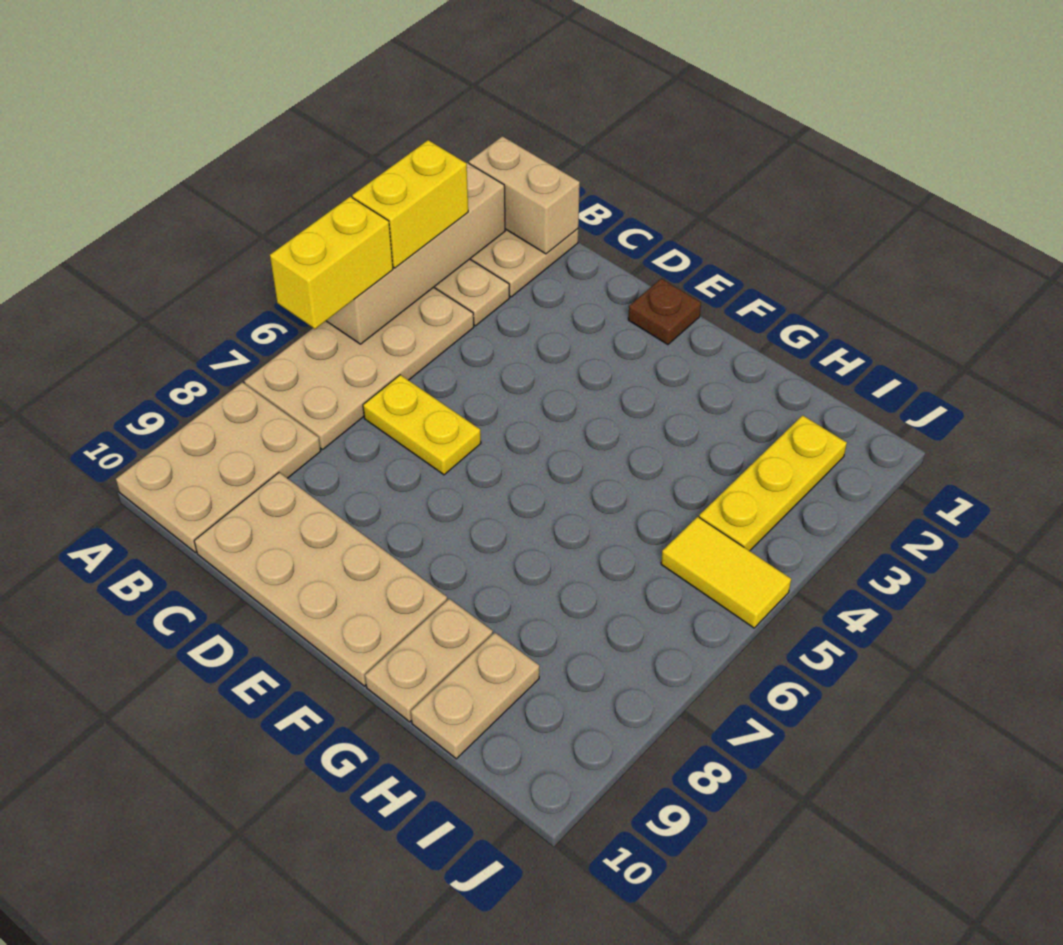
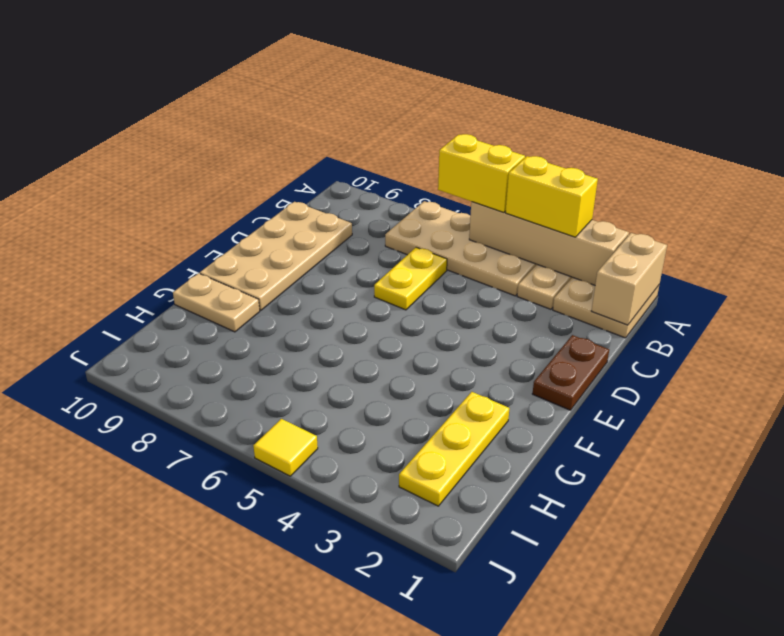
tan plate A8:B10 level 1 -> none
brown plate E1 level 1 -> brown plate D1:E1 level 1
tan plate H9:H10 level 1 -> none
yellow plate I2:I4 level 1 -> yellow plate G2:I2 level 1
yellow tile I5:J5 level 1 -> yellow tile J5 level 1

